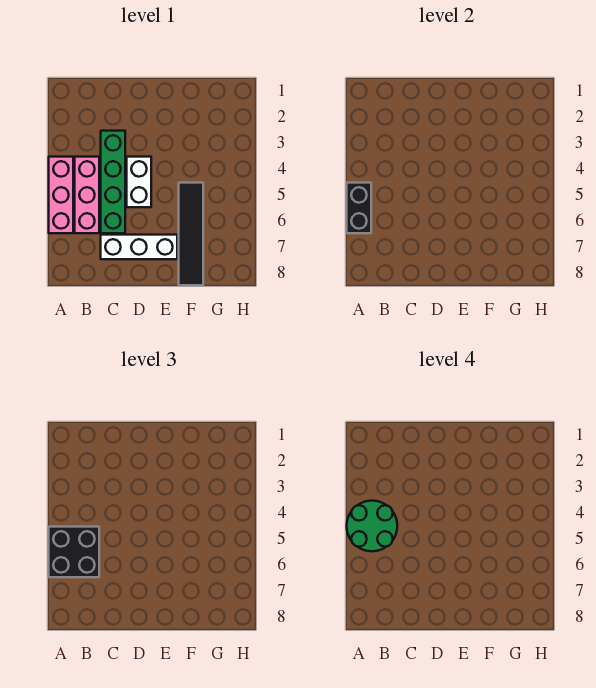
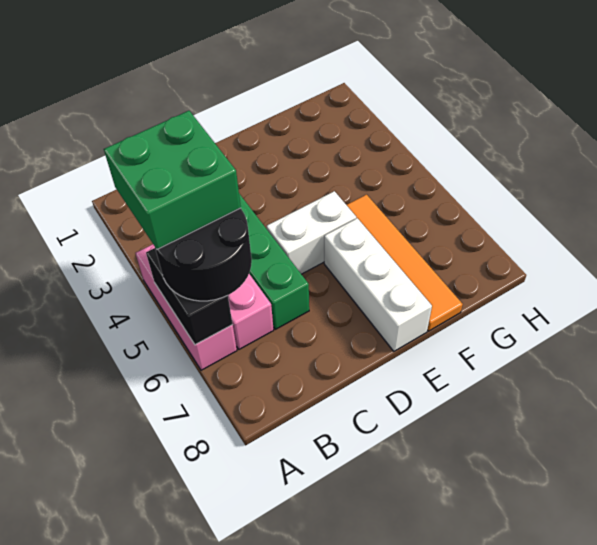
green round brick A4:B5 level 4 -> green brick A4:B5 level 4
black brick A5:B6 level 3 -> black round brick A5:B6 level 3
white brick C7:E7 level 1 -> white brick E6:E8 level 1
white brick D4:D5 level 1 -> white brick D5:E5 level 1
black tile F5:F8 level 1 -> orange tile F5:F8 level 1

